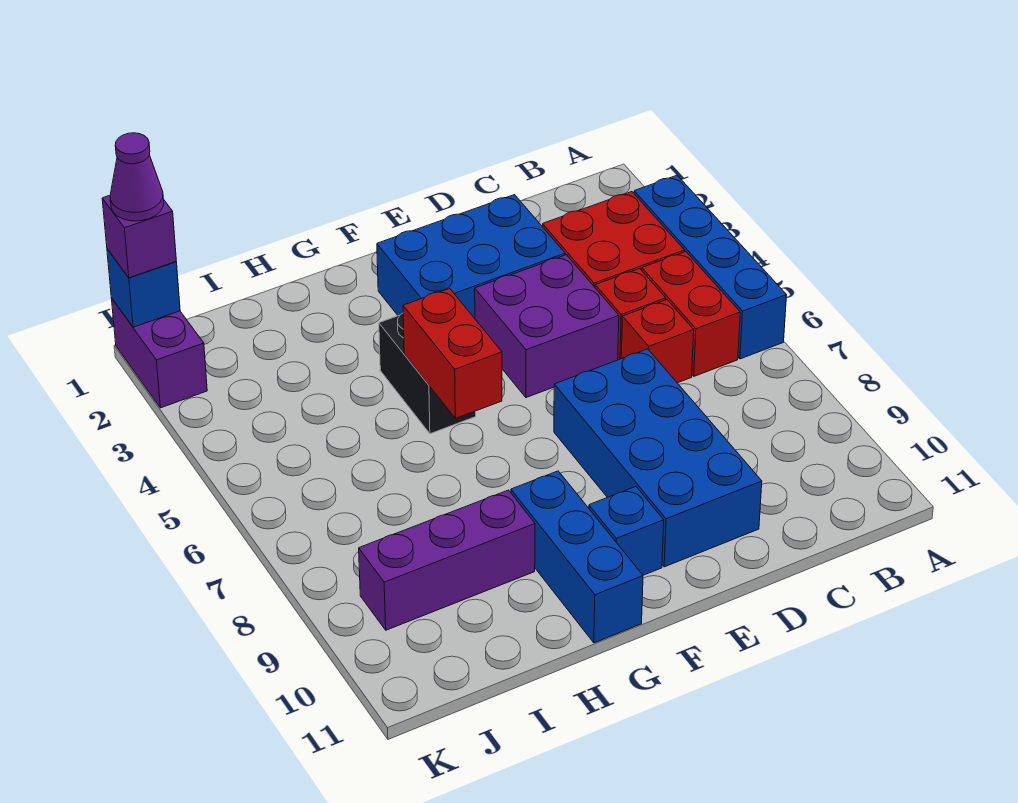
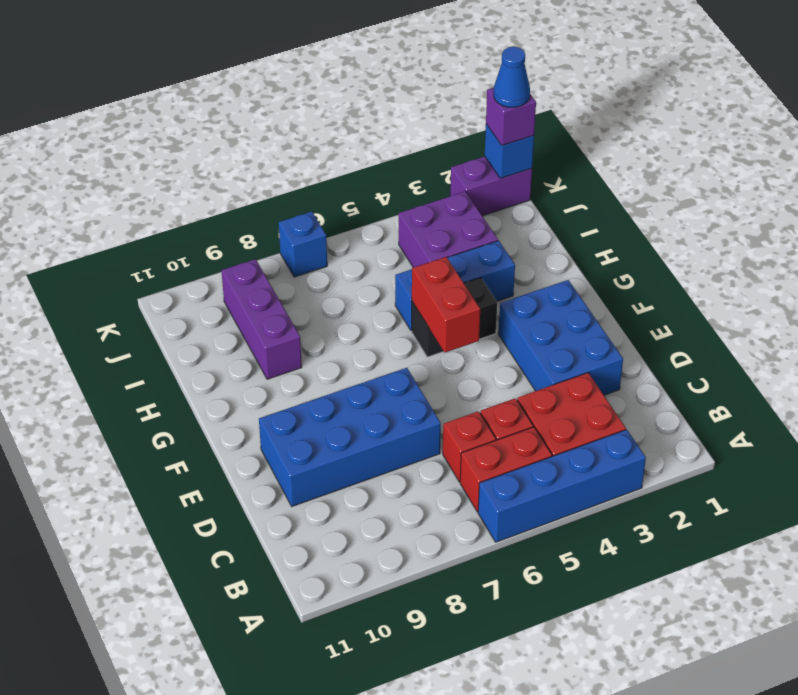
purple brick D4:E5 level 1 -> purple brick I3:J4 level 1
blue brick F10 level 1 -> blue brick K7 level 1
red brick G5:G6 level 2 -> red brick F5:G5 level 2
blue brick G9:G11 level 1 -> blue brick H3:H5 level 1
purple cone K1 level 4 -> blue cone K1 level 4

